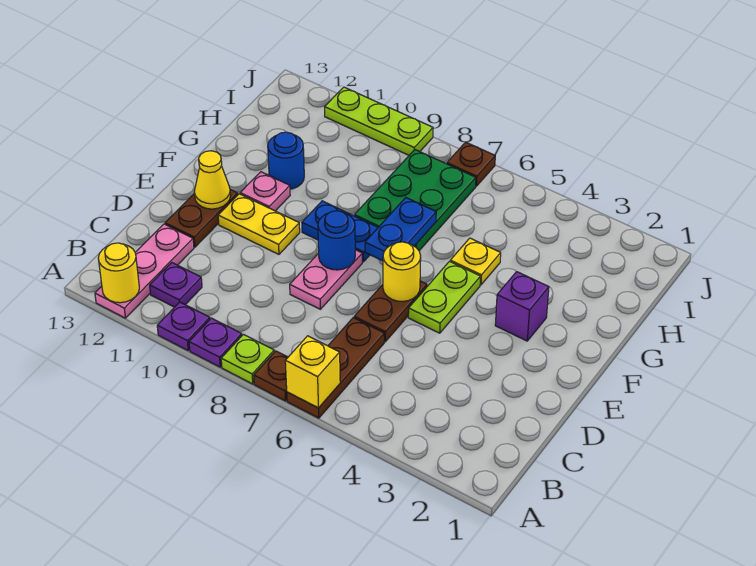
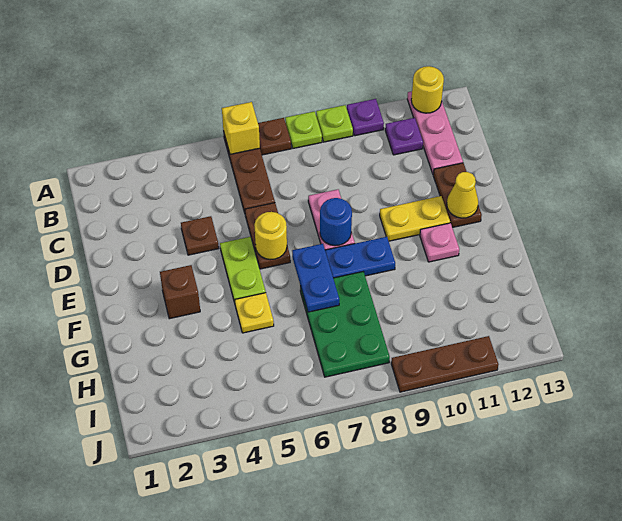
purple plate A9 level 1 -> lime plate A9 level 1
purple brick F3 level 1 -> brown brick F3 level 1
blue round brick G11 level 1 -> none
brown plate J7 level 1 -> brown plate D4 level 1
lime plate J9:J11 level 1 -> brown plate J9:J11 level 1

